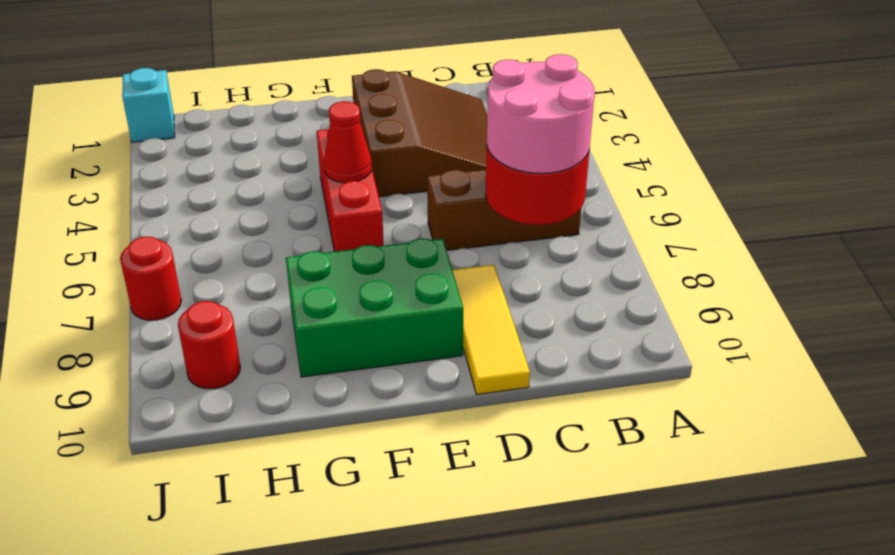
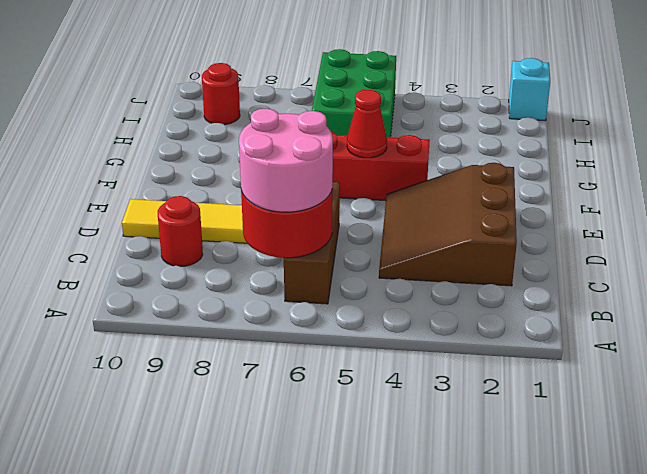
brown slope C2:E4 level 1 top E -> brown slope C2:E4 level 1 top 2
green brick E8:G9 level 1 -> green brick H5:J6 level 1
red round brick J7 level 1 -> red round brick C9 level 1

